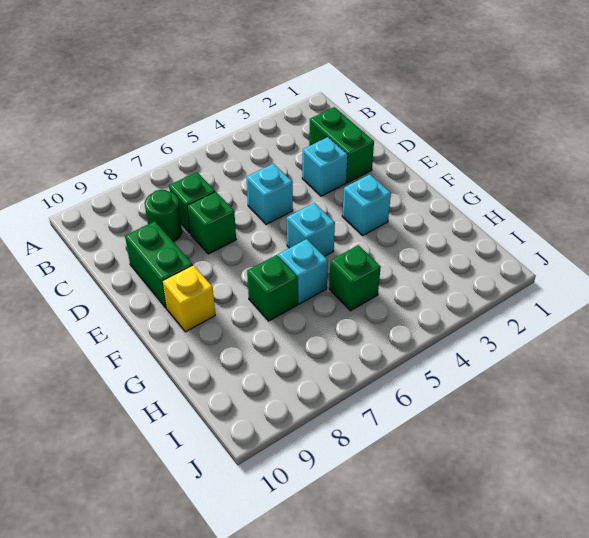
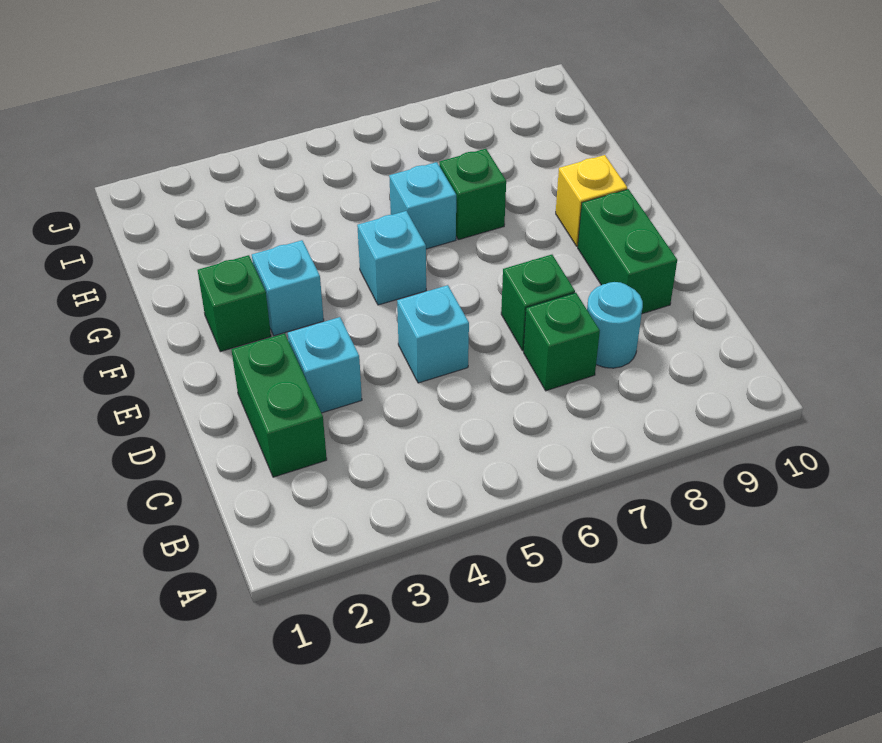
green round brick C8 level 1 -> cyan round brick C8 level 1
green brick H5 level 1 -> green brick F2 level 1

